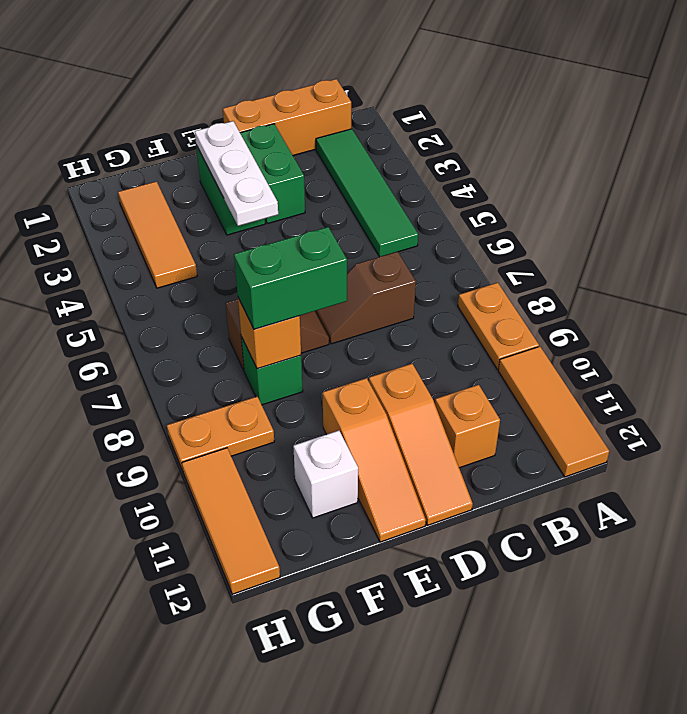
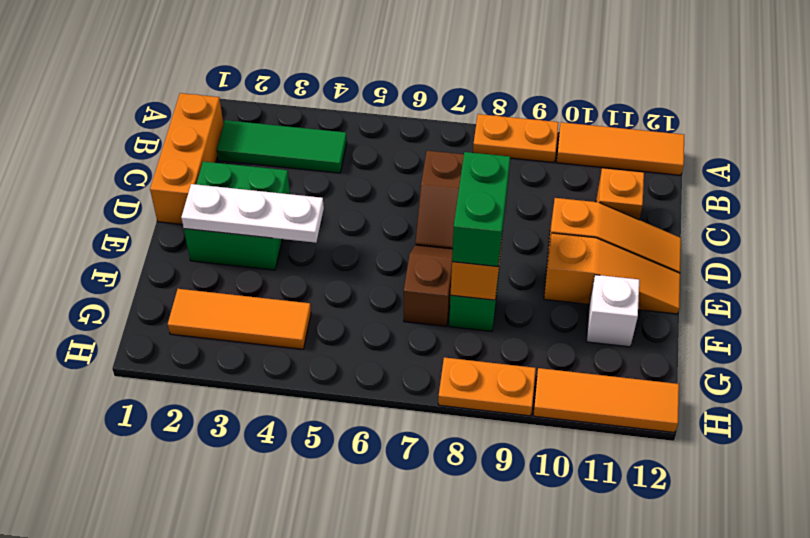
green tile B2:B5 level 1 -> green tile B2:B4 level 1
orange plate G9:H9 level 1 -> orange plate H8:H9 level 1

